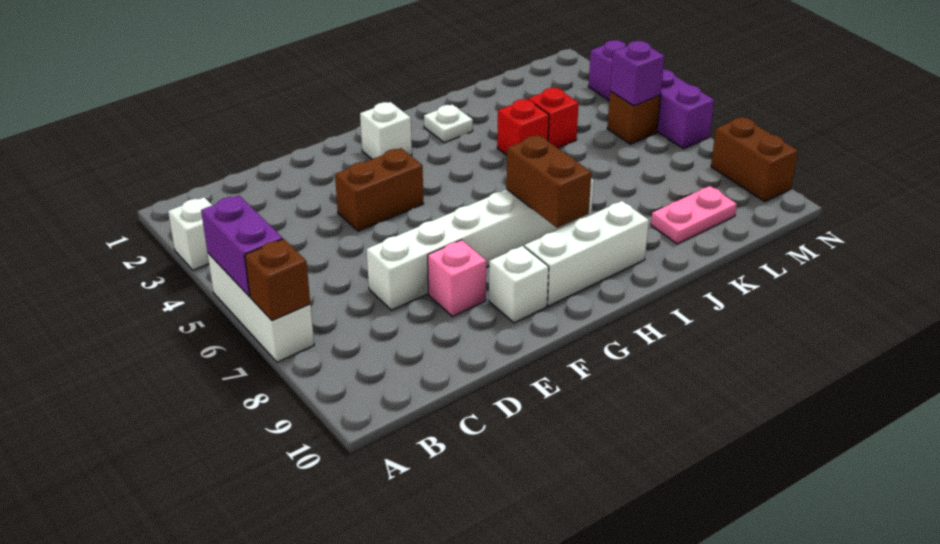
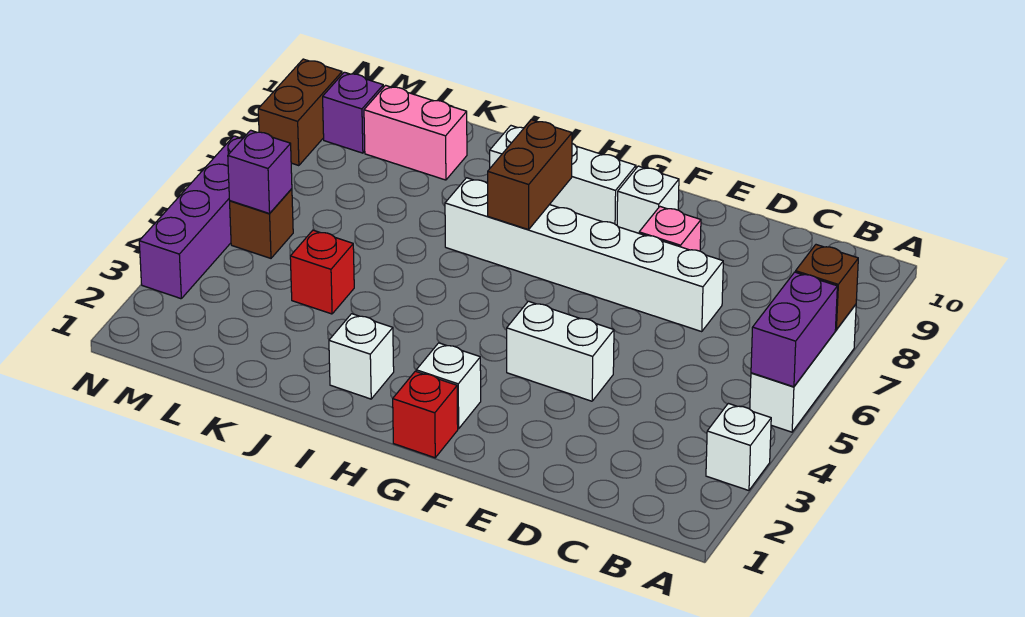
brown brick E4:F4 level 1 -> white brick E4:F4 level 1
white plate I2 level 1 -> white brick I2 level 1
red brick J4 level 1 -> red brick G1 level 1
pink plate K9:L9 level 1 -> pink brick K9:L9 level 1
none -> purple brick M9 level 1

